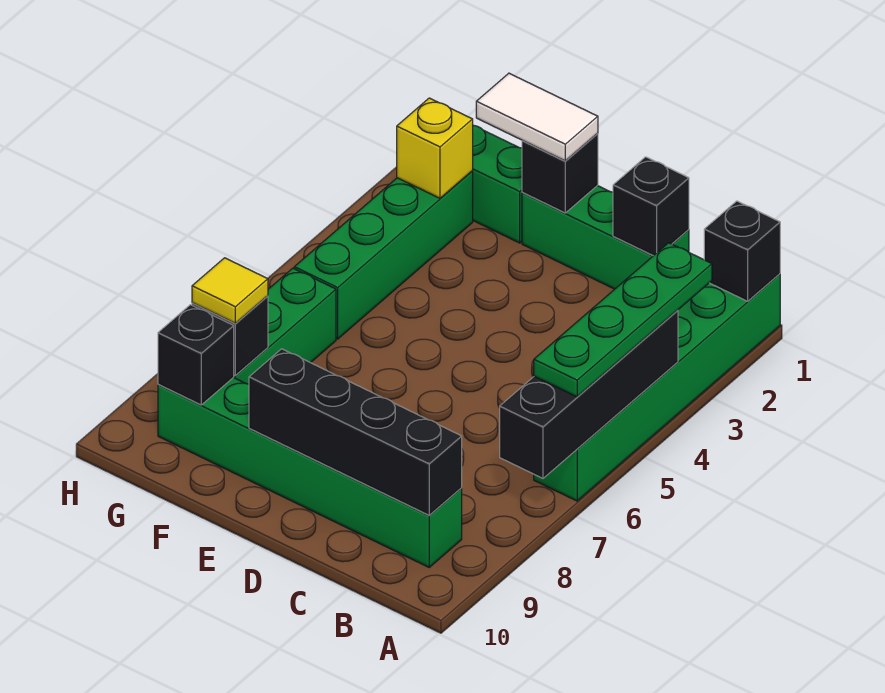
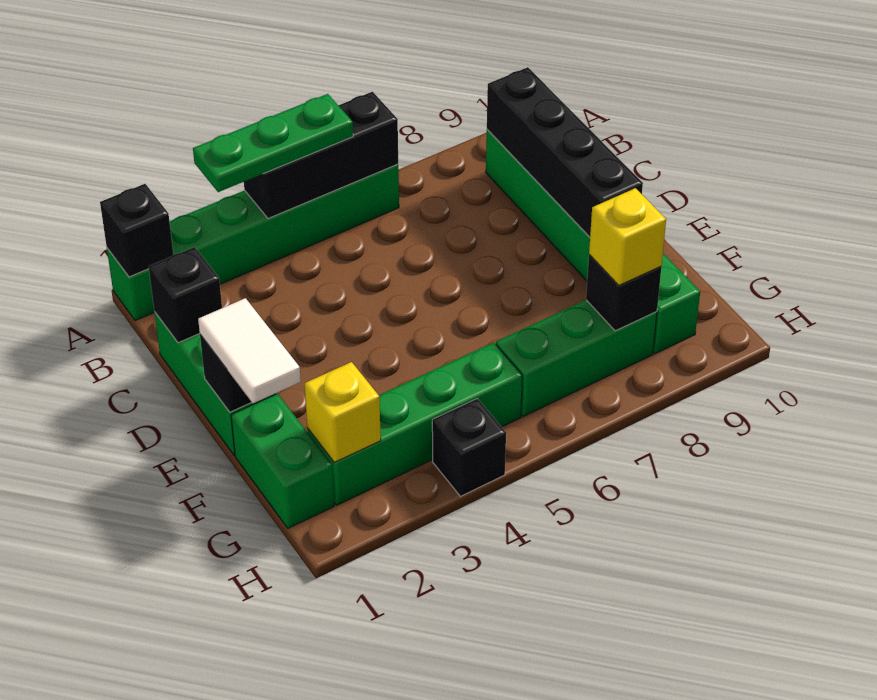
green plate A3:A6 level 3 -> green plate A3:A5 level 3
black brick A4:A7 level 2 -> black brick A4:A6 level 2
yellow tile G8 level 3 -> yellow brick G8 level 3
black brick G9 level 2 -> black brick H4 level 1

